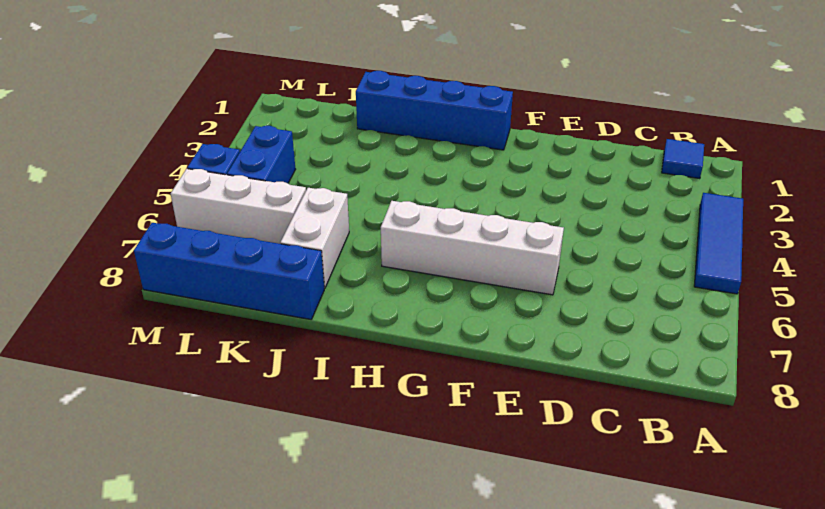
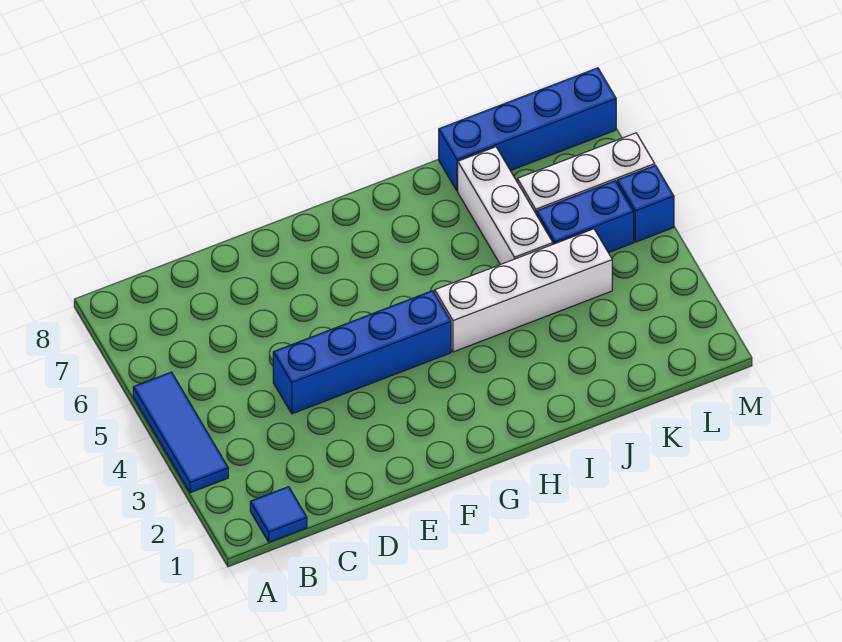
white brick E6:H6 level 1 -> white brick H4:K4 level 1
blue brick G1:J1 level 1 -> blue brick D4:G4 level 1
white brick J6:J7 level 1 -> white brick J5:J7 level 1
blue brick L4:L5 level 1 -> blue brick K5:L5 level 1

